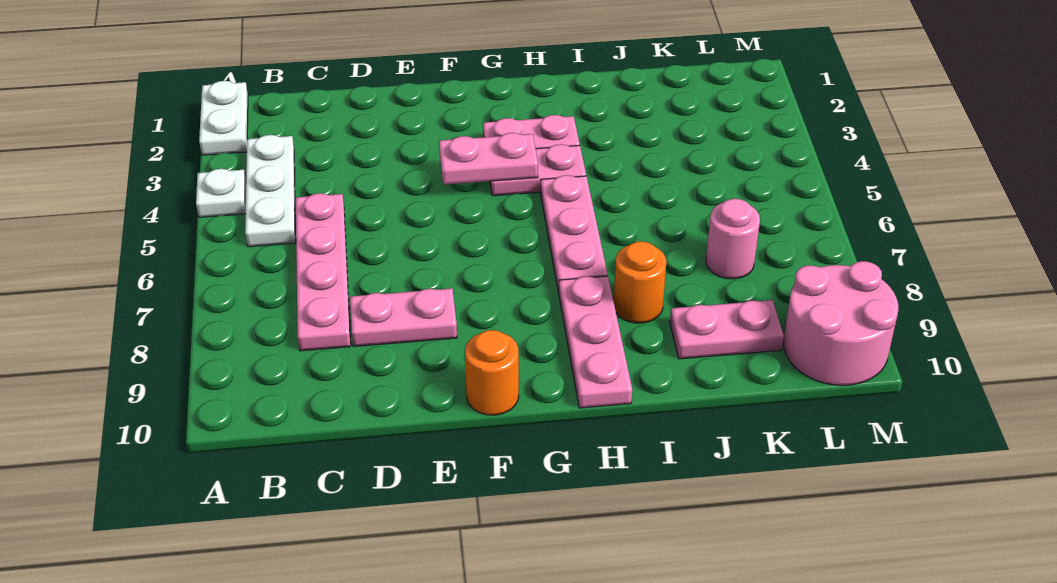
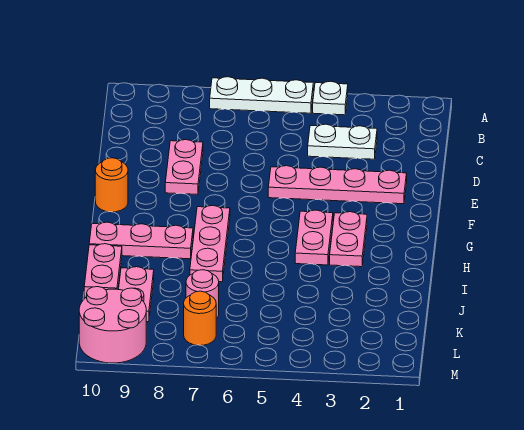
white plate A1:A2 level 1 -> white plate C3:C4 level 1
white plate B3:B5 level 1 -> white plate A5:A7 level 1
pink plate C5:C8 level 1 -> pink plate E2:E5 level 1
pink plate F4:G4 level 2 -> pink plate I10:J10 level 1
pink plate H5:H7 level 1 -> pink plate G7:I7 level 1
orange round brick I8 level 1 -> orange round brick L7 level 1

